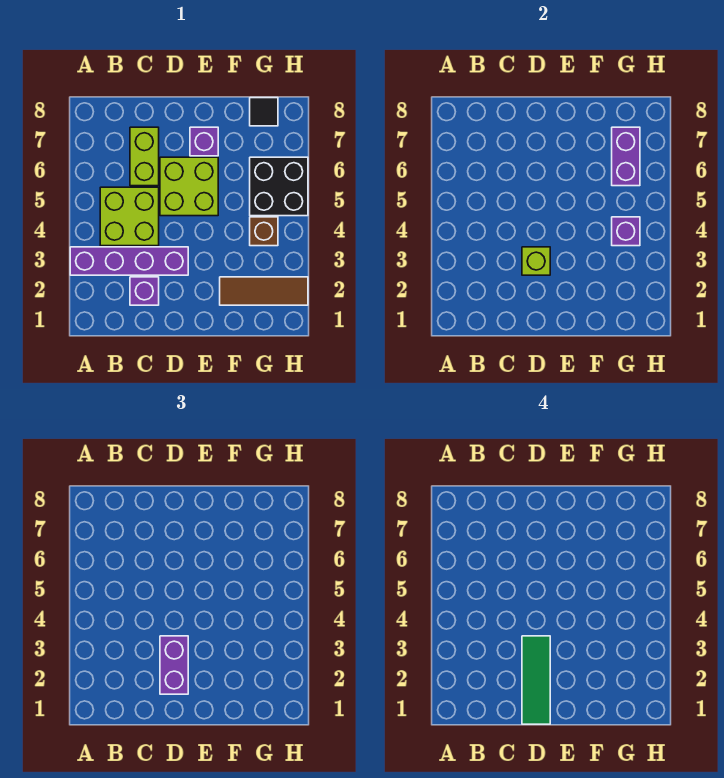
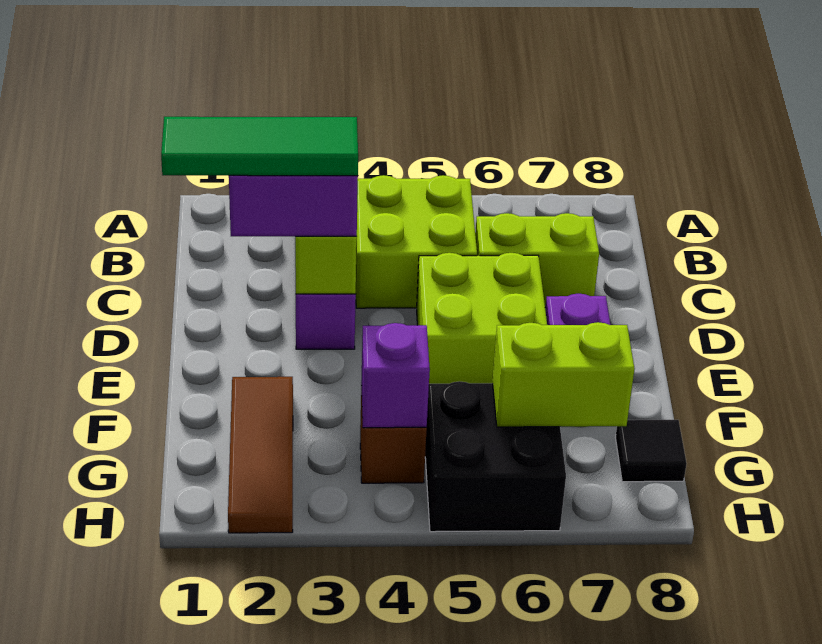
purple brick C2 level 1 -> none
purple brick G6:G7 level 2 -> lime brick G6:G7 level 2

